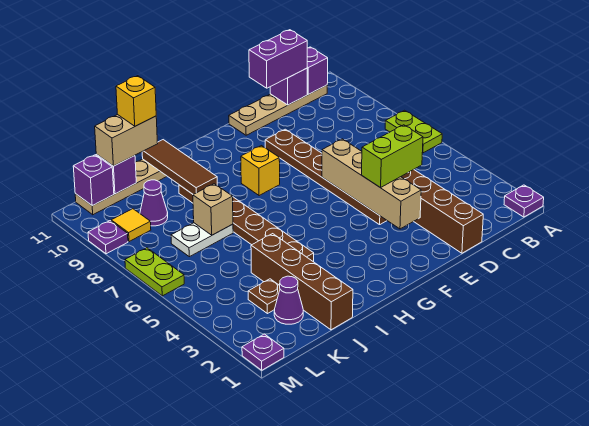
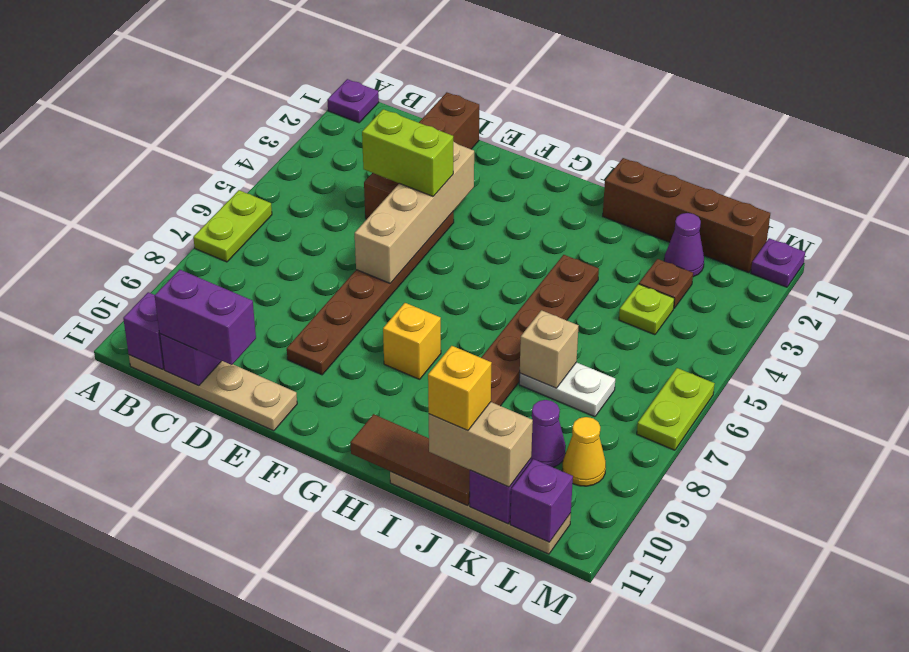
brown tile I9:I11 level 2 -> brown tile H11:J11 level 2
brown brick J1:J4 level 1 -> brown brick I1:L1 level 1
none -> lime plate K4 level 1
yellow tile L9 level 1 -> yellow cone L9 level 1
purple plate M9 level 1 -> none

